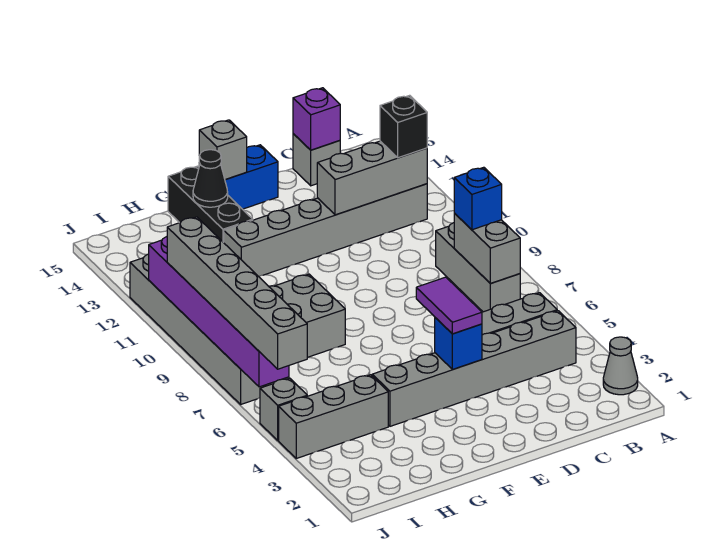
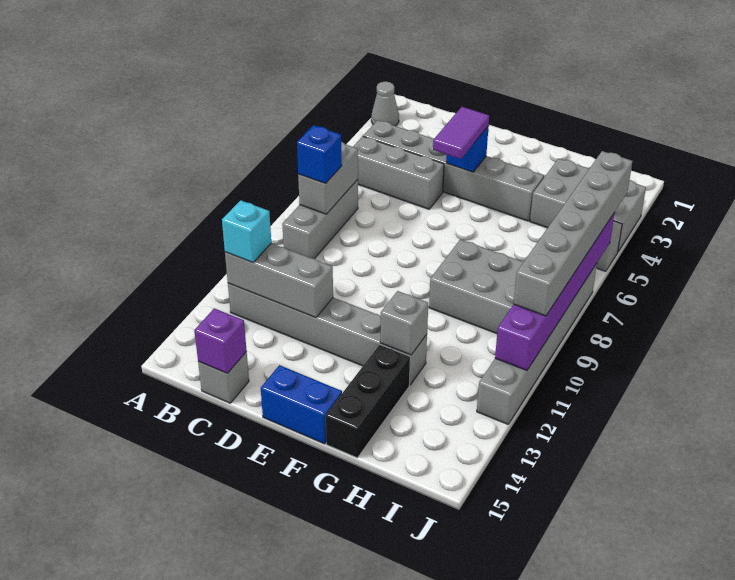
black brick B12 level 3 -> cyan brick B12 level 3
grey brick F15 level 2 -> grey brick G12 level 2
black cone G14 level 2 -> none
grey brick H4:J4 level 1 -> grey brick H3:J4 level 1

